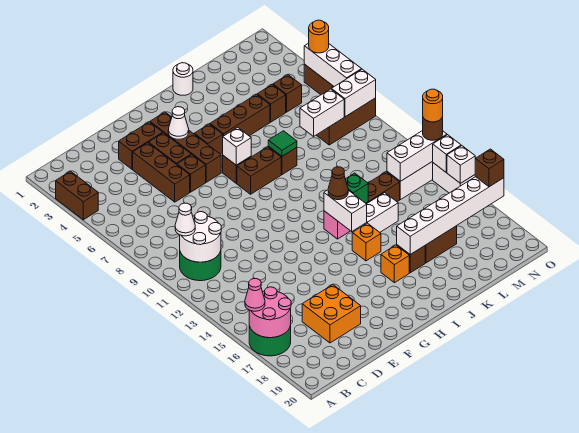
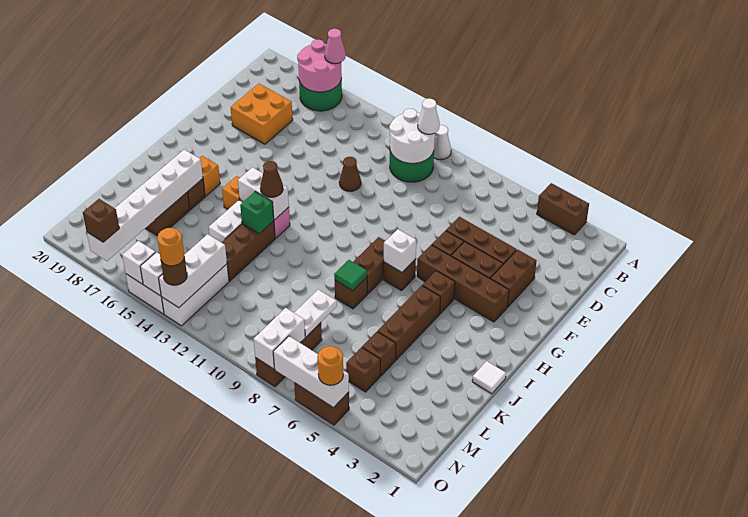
none -> brown cone E12 level 1
white cone G4 level 2 -> white cone A10 level 1
white round brick J1 level 1 -> white tile J1 level 1
white brick L8:M8 level 2 -> white plate L8:M8 level 2

